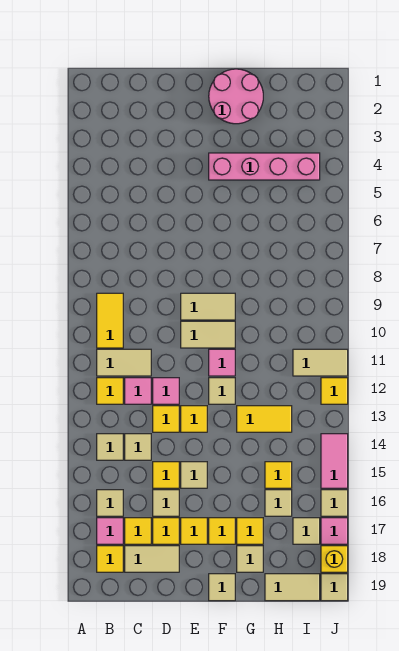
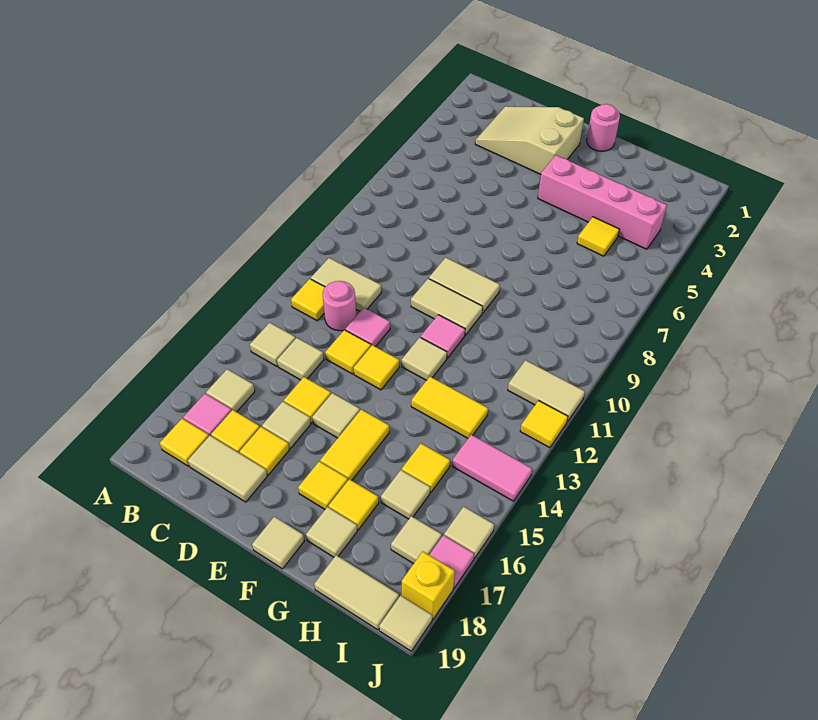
yellow tile B9:B10 level 1 -> yellow tile F15:F16 level 1
none -> tan slope C2:E3 level 1 top E
pink tile C12 level 1 -> pink round brick C12 level 1
yellow tile E17 level 1 -> yellow tile H5 level 1
pink round brick F1:G2 level 1 -> pink round brick F1 level 1
pink tile J14:J15 level 1 -> pink tile I14:J14 level 1

